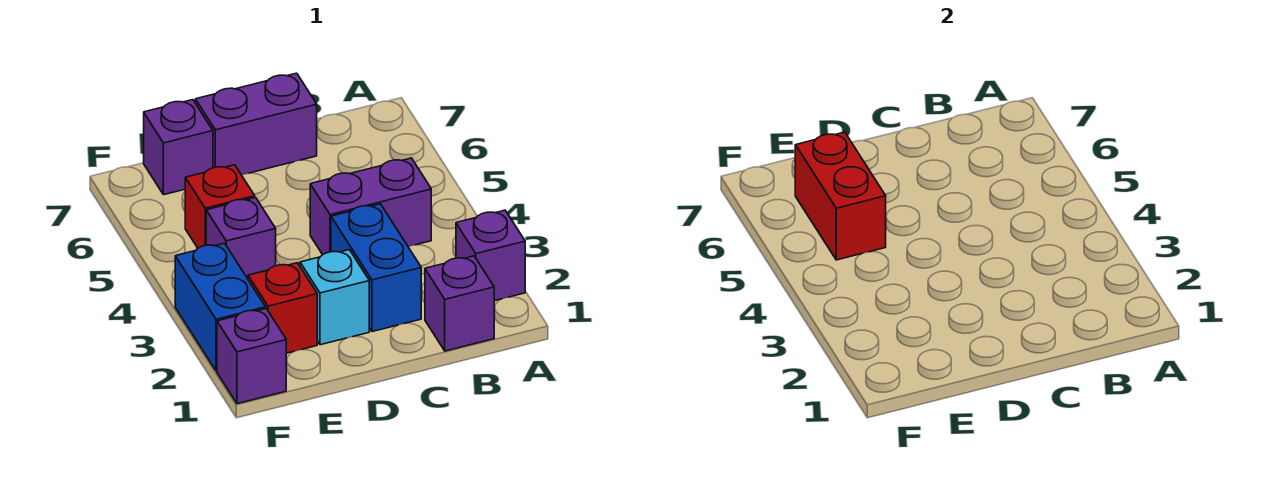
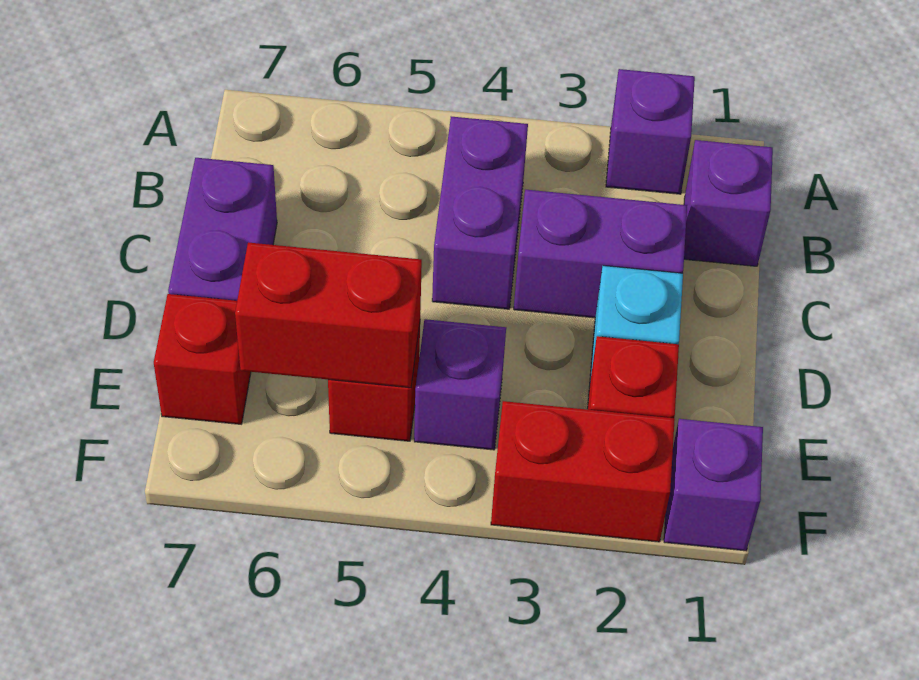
blue brick C2:C3 level 1 -> purple brick C2:C3 level 1
purple brick E7 level 1 -> red brick E7 level 1
blue brick F2:F3 level 1 -> red brick F2:F3 level 1

